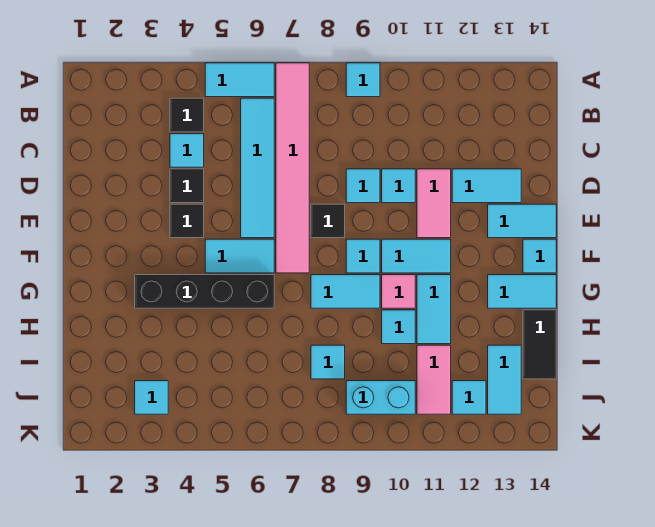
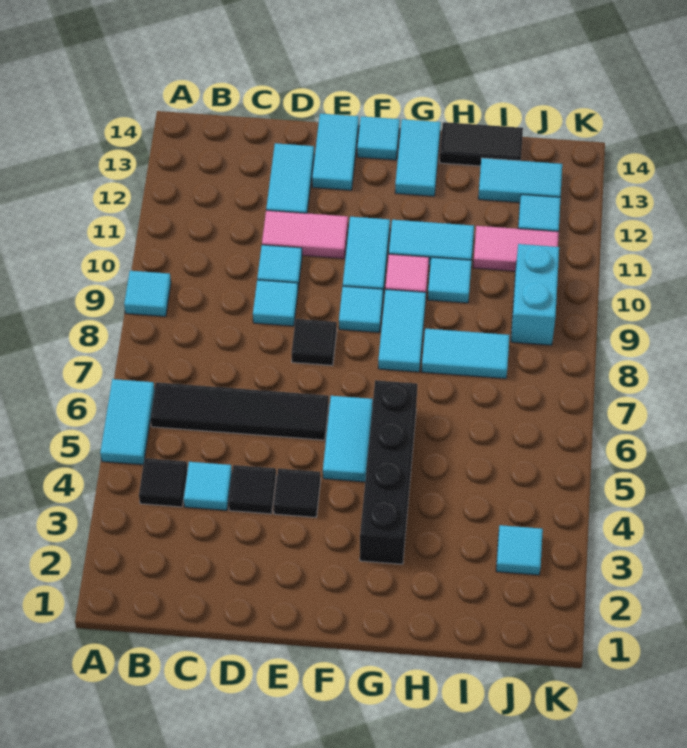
pink tile A7:F7 level 1 -> none
cyan tile B6:E6 level 1 -> black tile B6:E6 level 1
cyan tile I8 level 1 -> cyan tile H8:I8 level 1

